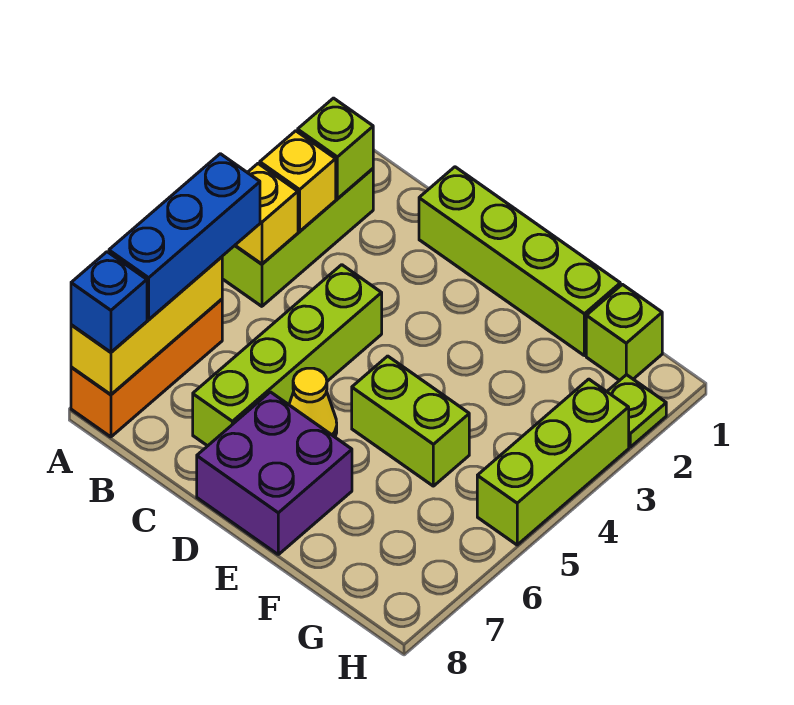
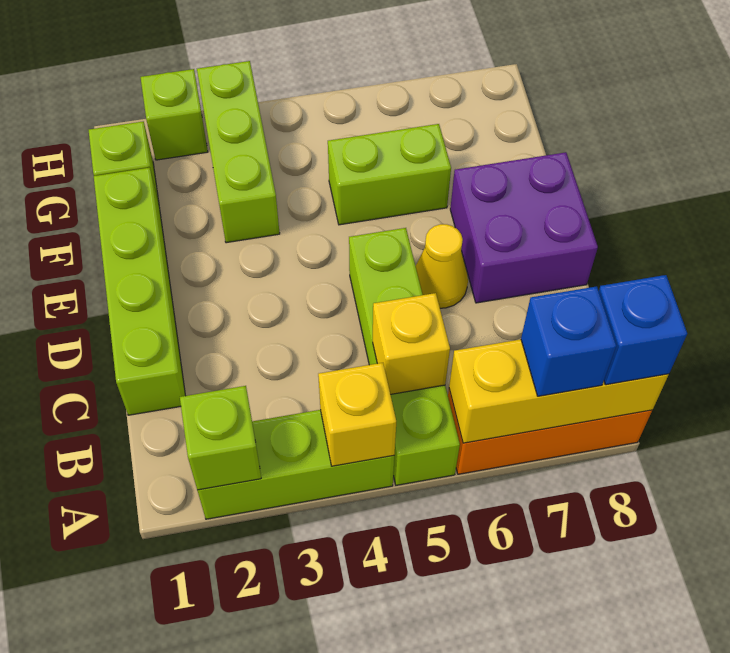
yellow brick A3 level 2 -> yellow brick B5 level 2
blue brick A5:A7 level 3 -> blue brick A7 level 3
lime brick C4:C7 level 1 -> lime brick A5:D5 level 1
lime brick E5:F5 level 1 -> lime brick F5:F6 level 1
lime plate H2 level 1 -> lime brick H2 level 1
lime brick H3:H5 level 1 -> lime brick F3:H3 level 1

